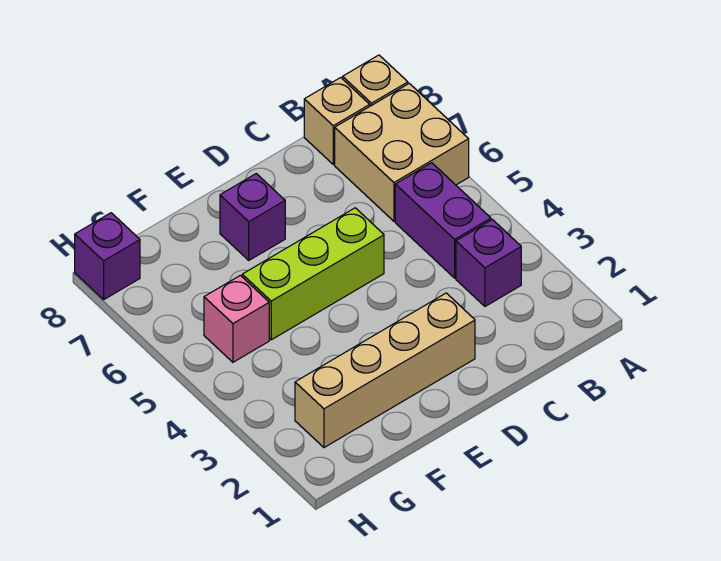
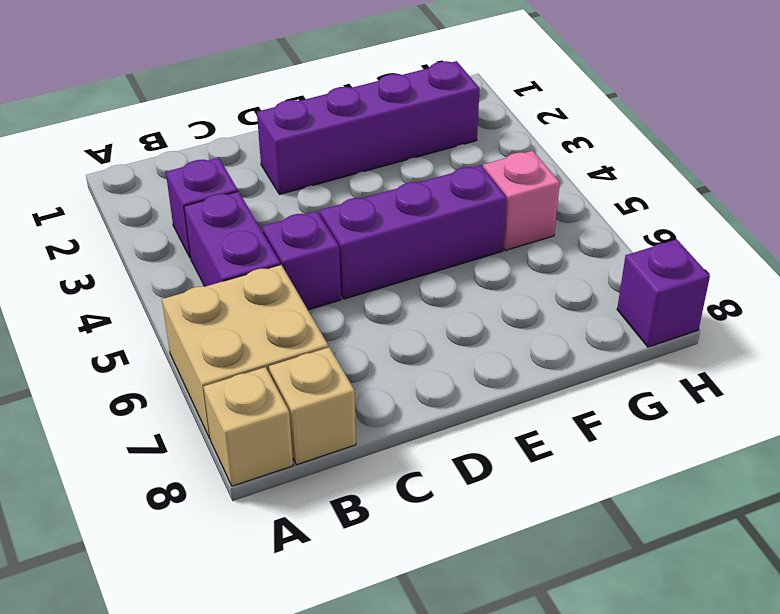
tan brick D2:G2 level 1 -> purple brick D2:G2 level 1
lime brick D5:F5 level 1 -> purple brick D5:F5 level 1
purple brick E7 level 1 -> purple brick C5 level 1

